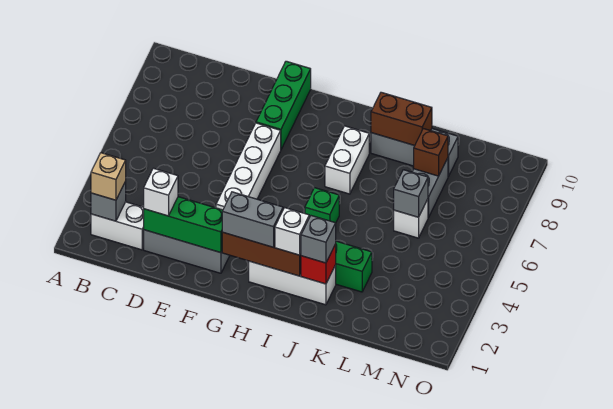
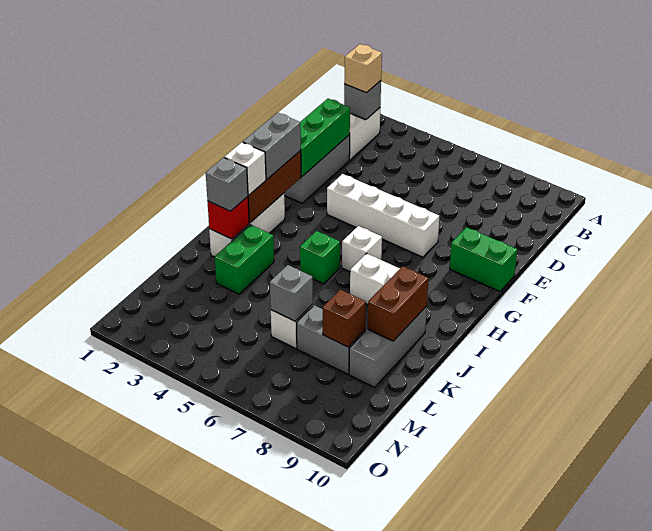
white brick D2 level 3 -> white brick H6 level 1
green brick F8:F10 level 1 -> green brick F9:F10 level 1

